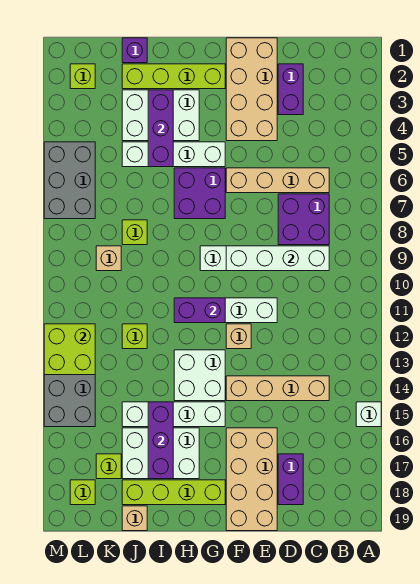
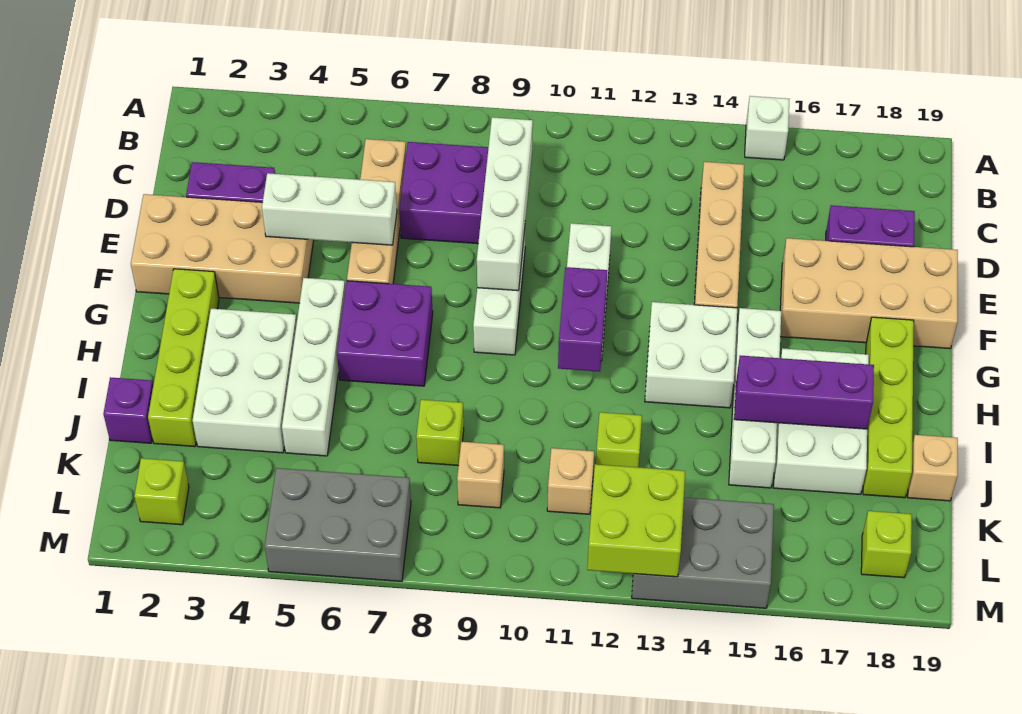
none -> white brick E4:E6 level 2
tan brick F12 level 1 -> tan brick K11 level 1
purple brick I3:I5 level 2 -> none
lime brick K17 level 1 -> none

